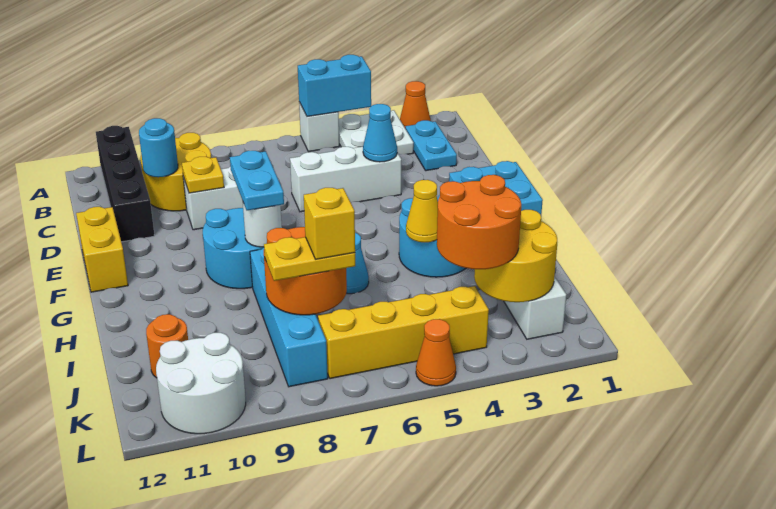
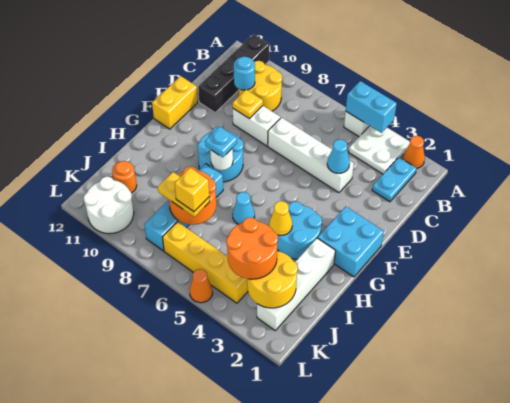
white brick D4:D6 level 1 -> white brick D4:D7 level 1
cyan plate F8:G8 level 3 -> cyan plate G8 level 3

